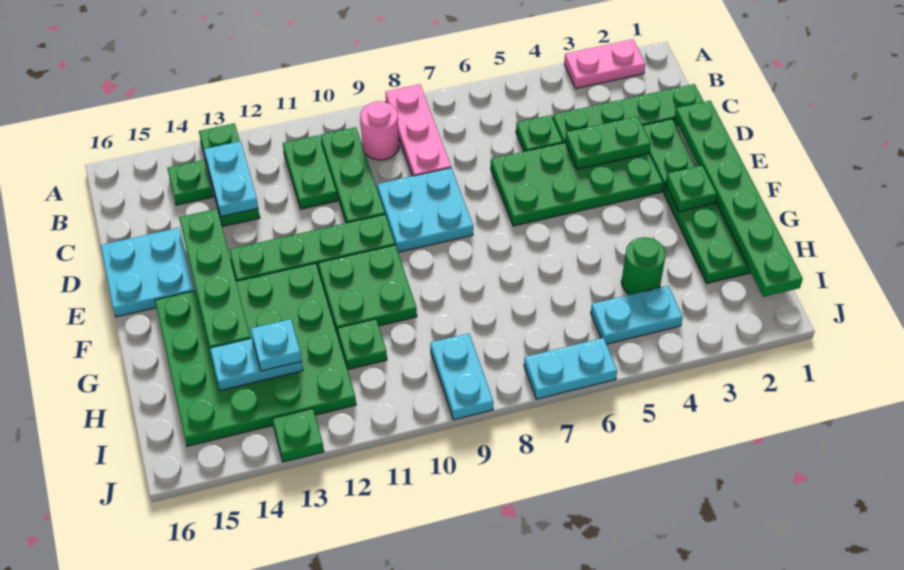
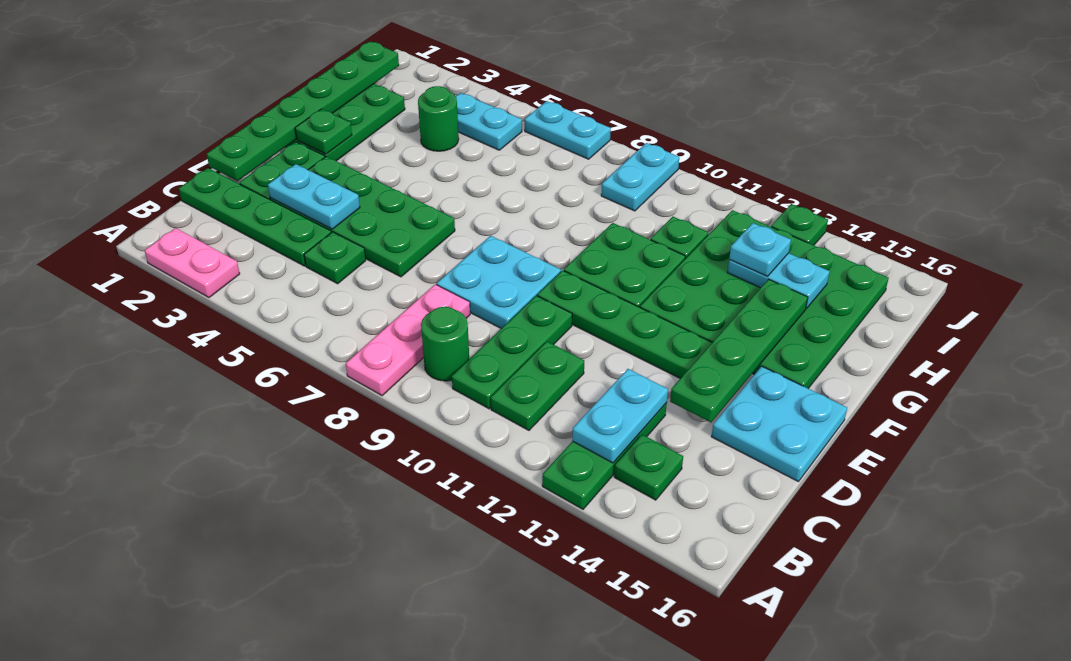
pink round brick B9 level 1 -> green round brick B9 level 1
green plate D3:D4 level 2 -> cyan plate D3:D4 level 2

